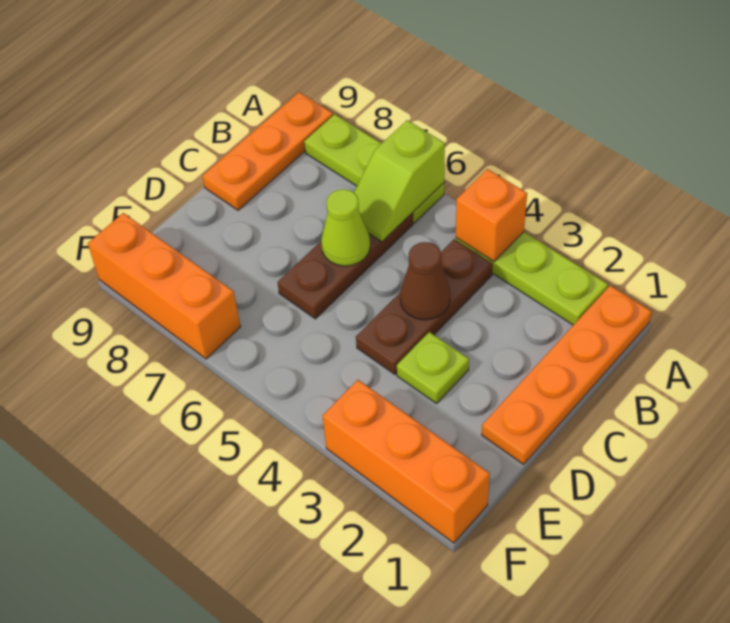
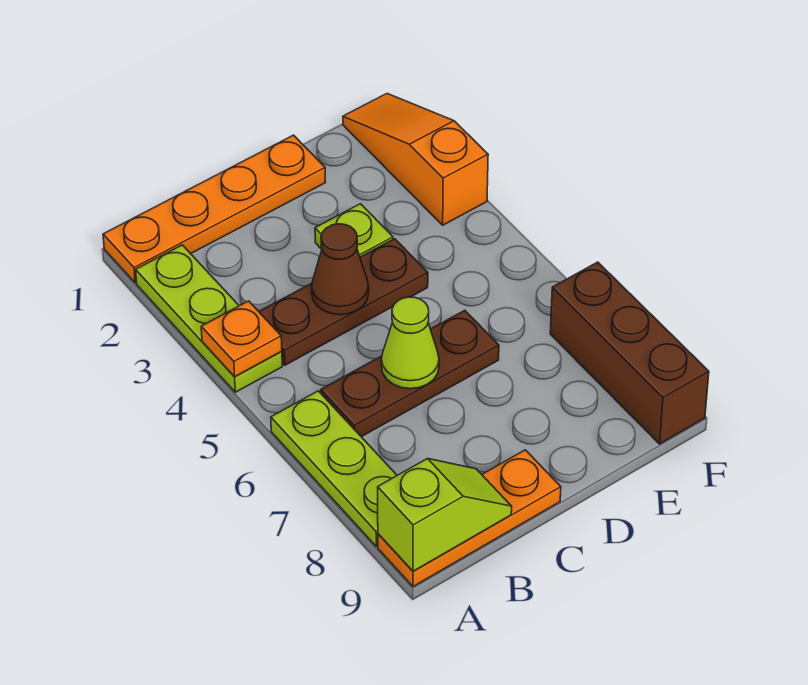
orange brick A4 level 2 -> orange plate A4 level 2
lime slope A6:B6 level 2 top A -> lime slope A9:B9 level 2 top A
orange brick F1:F3 level 1 -> orange slope F1:F3 level 1 top 3
orange brick F7:F9 level 1 -> brown brick F7:F9 level 1

